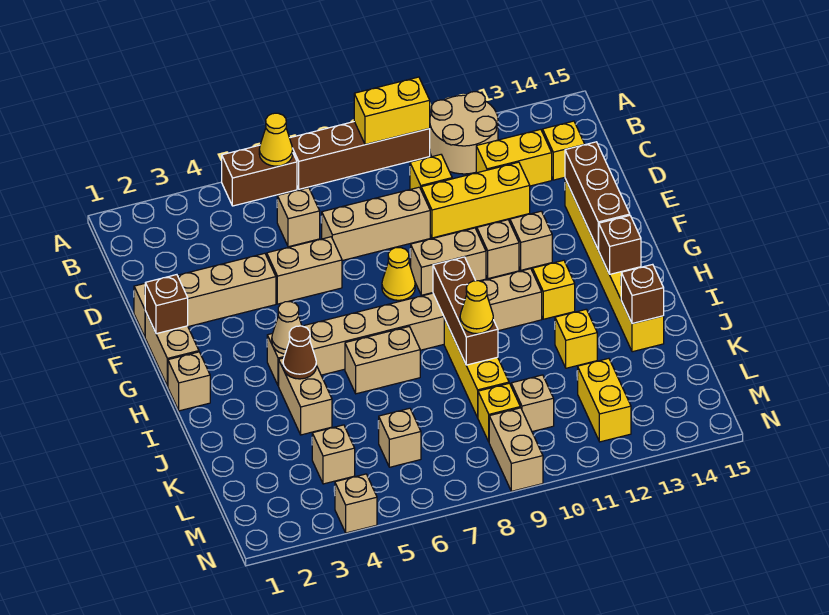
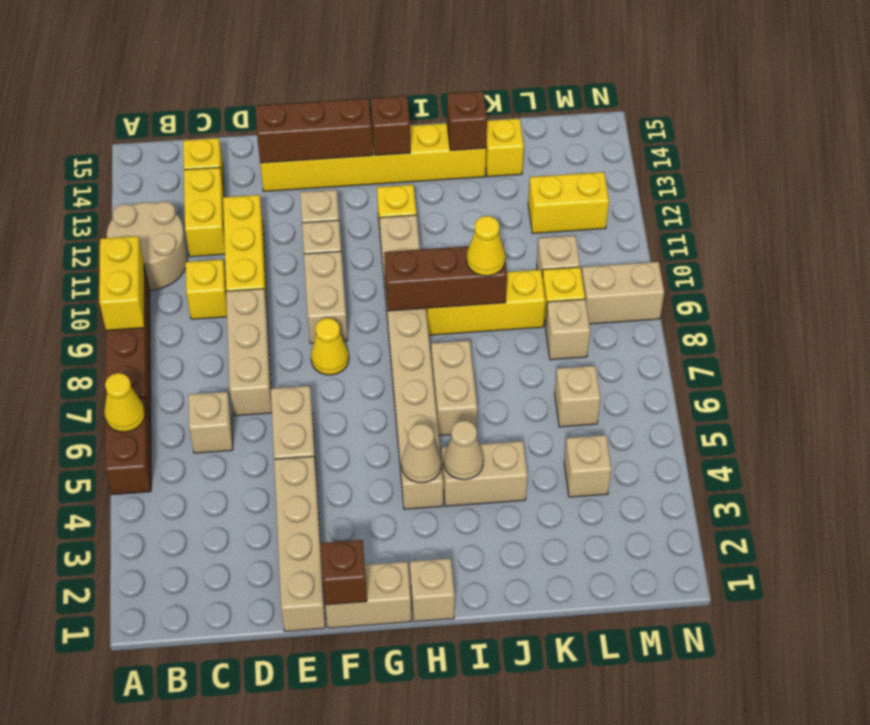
brown cone I4 level 2 -> tan cone I4 level 2
yellow brick J12 level 1 -> yellow brick K14 level 1
tan brick N4 level 1 -> tan brick L8 level 1

